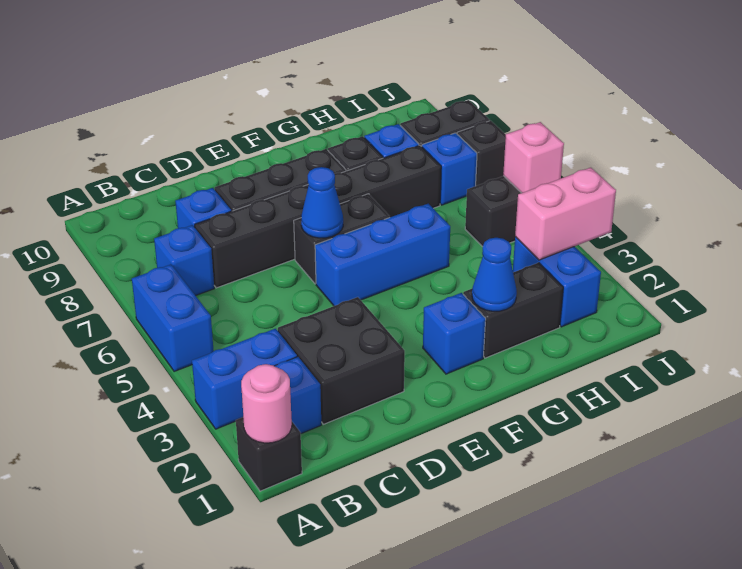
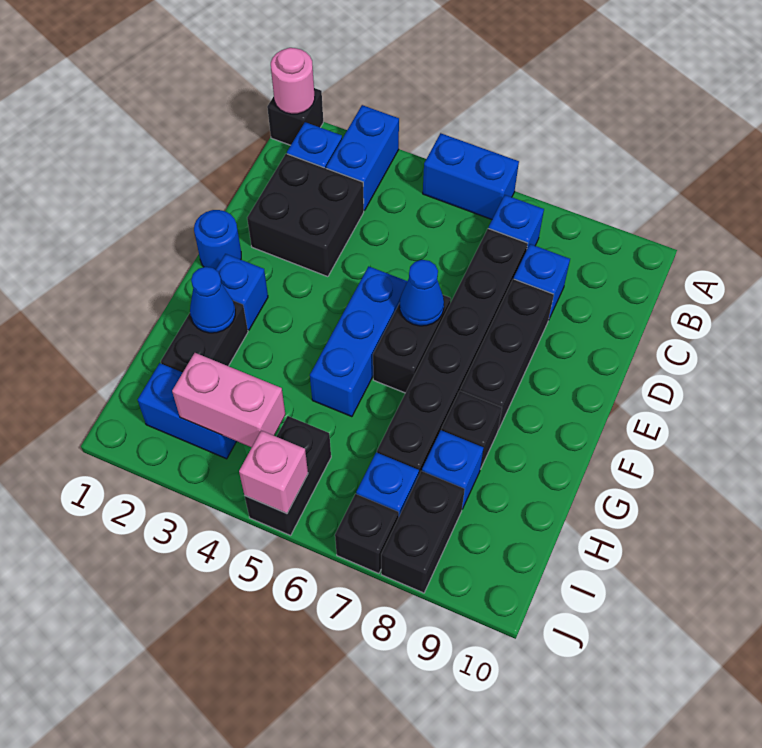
none -> blue round brick E1 level 1
pink brick I3:J3 level 2 -> pink brick I3:I4 level 2

